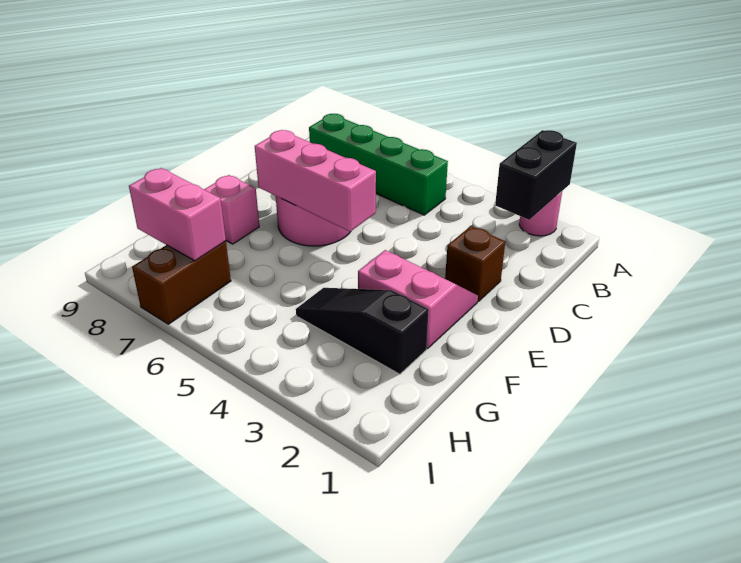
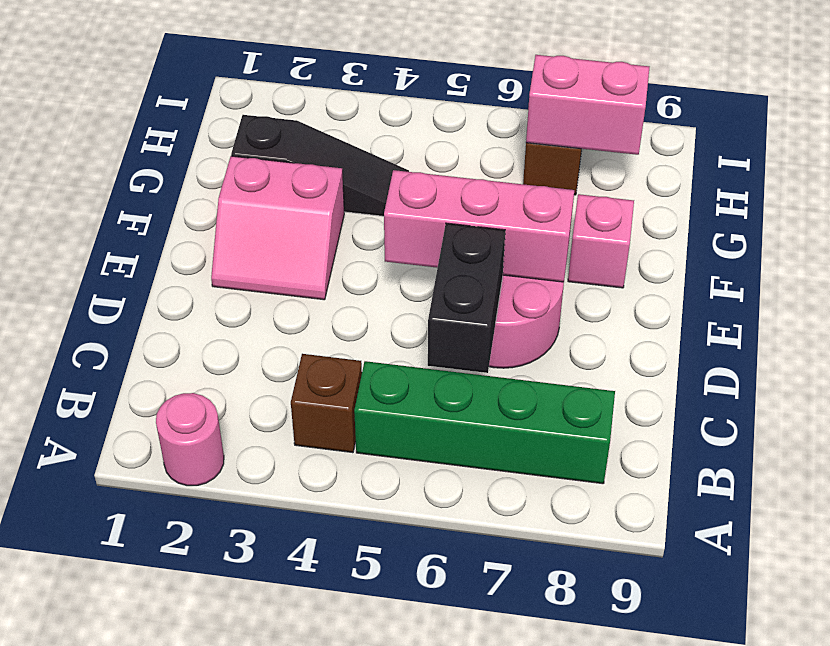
black brick A2:B2 level 2 -> black brick C6:D6 level 2
brown brick D2 level 1 -> brown brick B4 level 1

